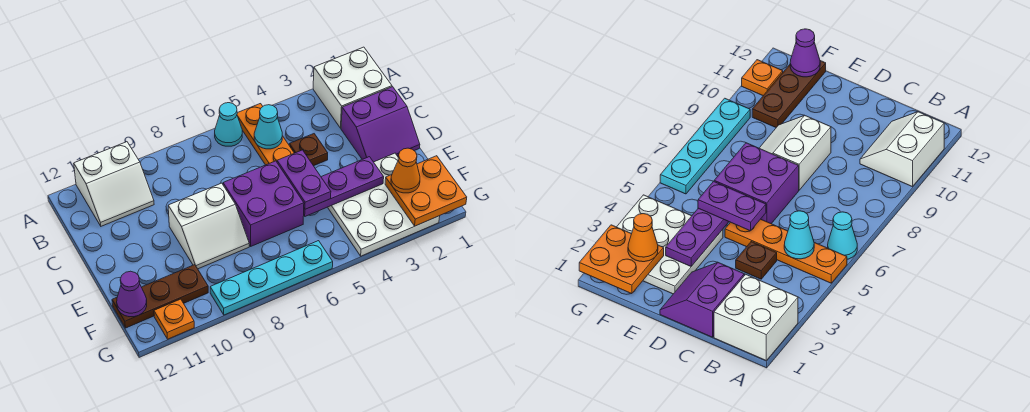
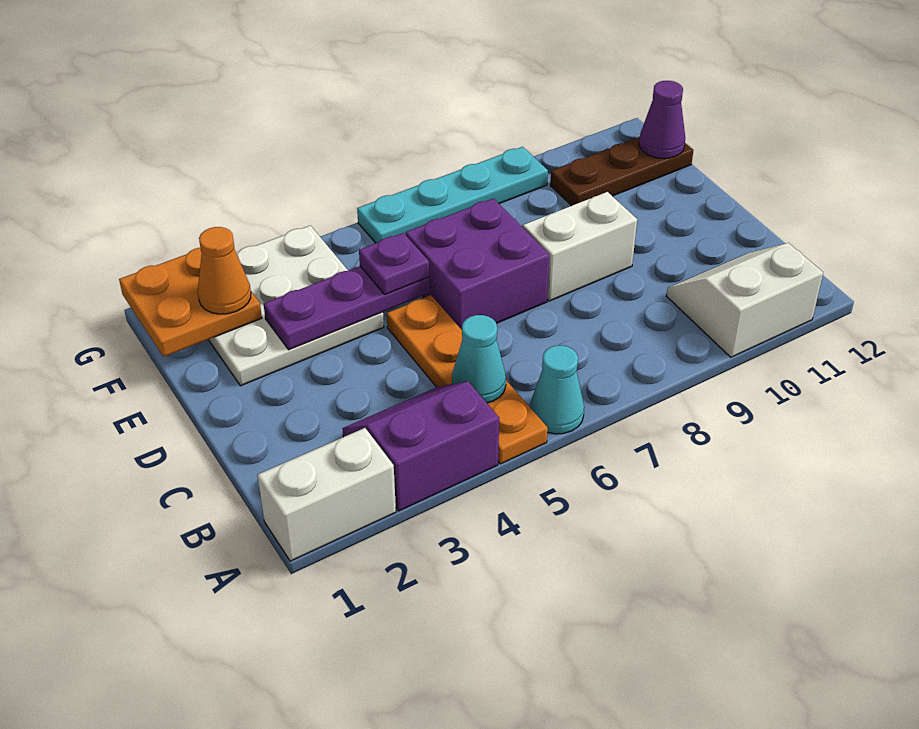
white brick A1:B2 level 1 -> white brick A1:A2 level 1
purple slope C1:D2 level 1 top C -> purple slope A3:B4 level 1 top A
brown plate C4 level 1 -> none
purple plate D5:E5 level 3 -> purple plate E5 level 3
orange plate G11 level 1 -> none

